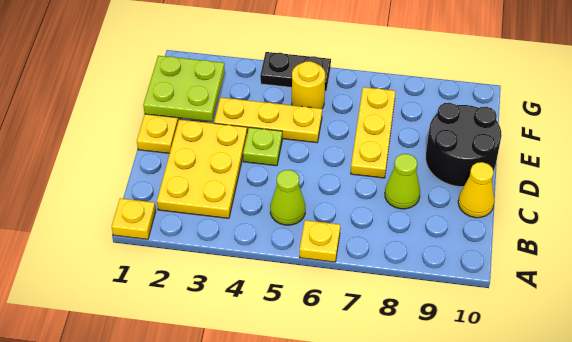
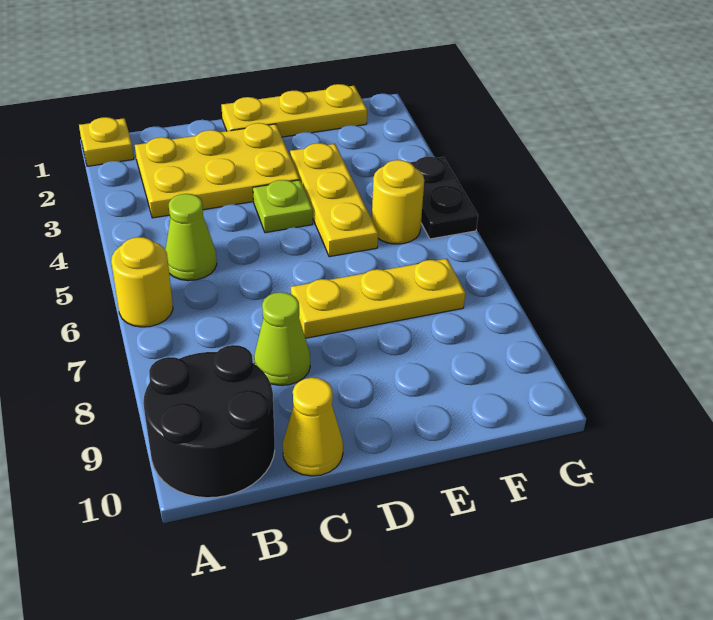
yellow plate A6 level 1 -> yellow round brick A6 level 1
black round brick D9:E10 level 1 -> black round brick A9:B10 level 1
lime plate E1:F2 level 2 -> none

